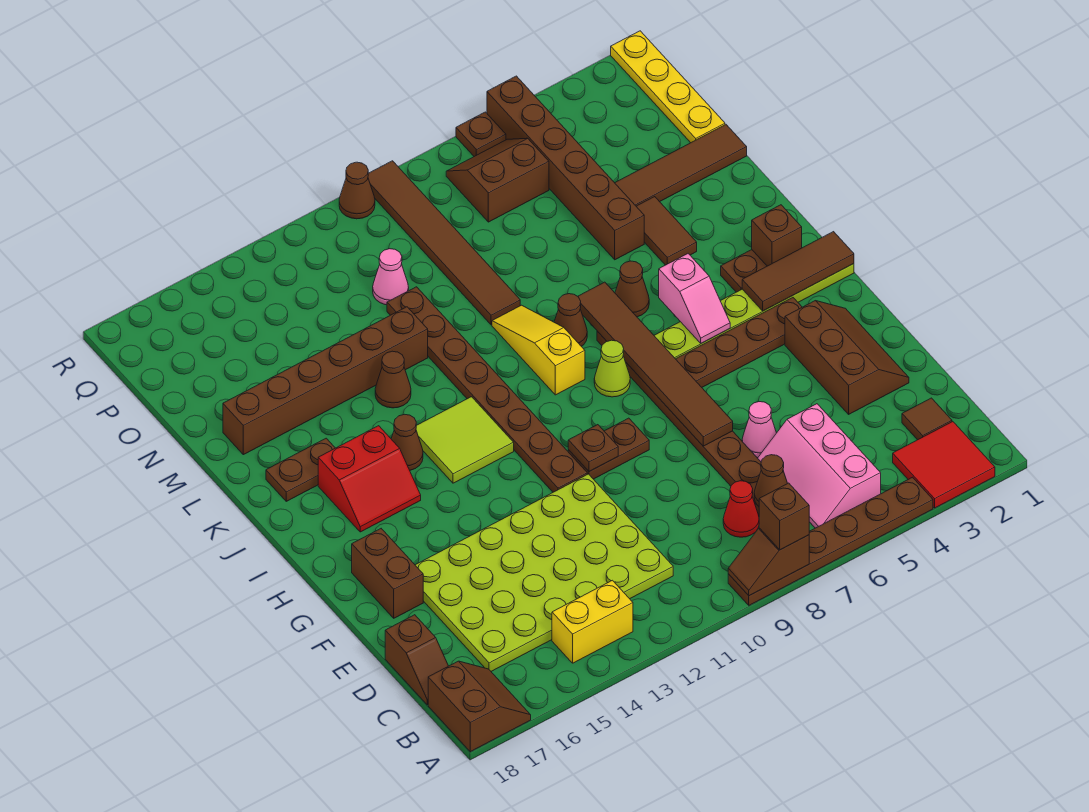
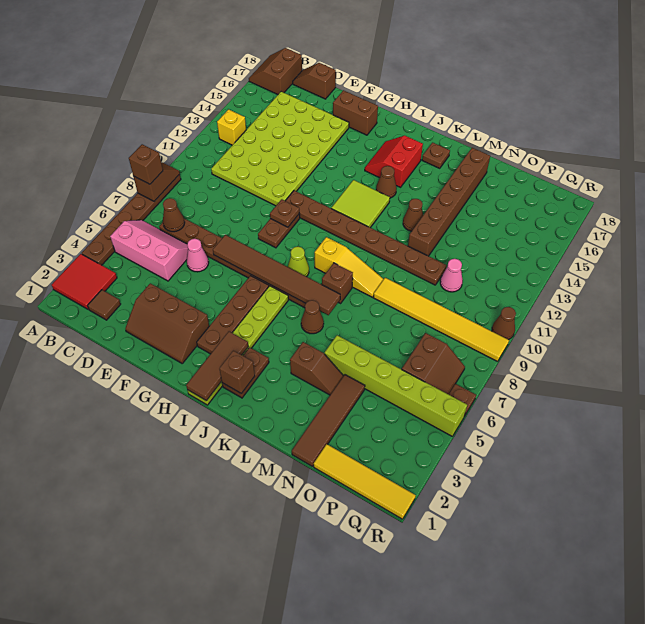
brown slope A17:B18 level 1 top 18 -> brown slope A17:B18 level 1 top B
yellow brick B13:B14 level 1 -> yellow brick B13 level 1
red cone C8 level 1 -> none
pink slope I5:J5 level 2 top J -> none
brown cone K8 level 1 -> brown brick K8 level 1
brown plate K16:K17 level 1 -> brown plate K17 level 1
brown tile L4:M4 level 1 -> brown slope L4:M4 level 1 top L
brown brick M5:R5 level 1 -> lime brick M5:R5 level 1
brown tile M9:R9 level 1 -> yellow tile M9:R9 level 1
yellow plate O1:R1 level 1 -> yellow tile O1:R1 level 1

